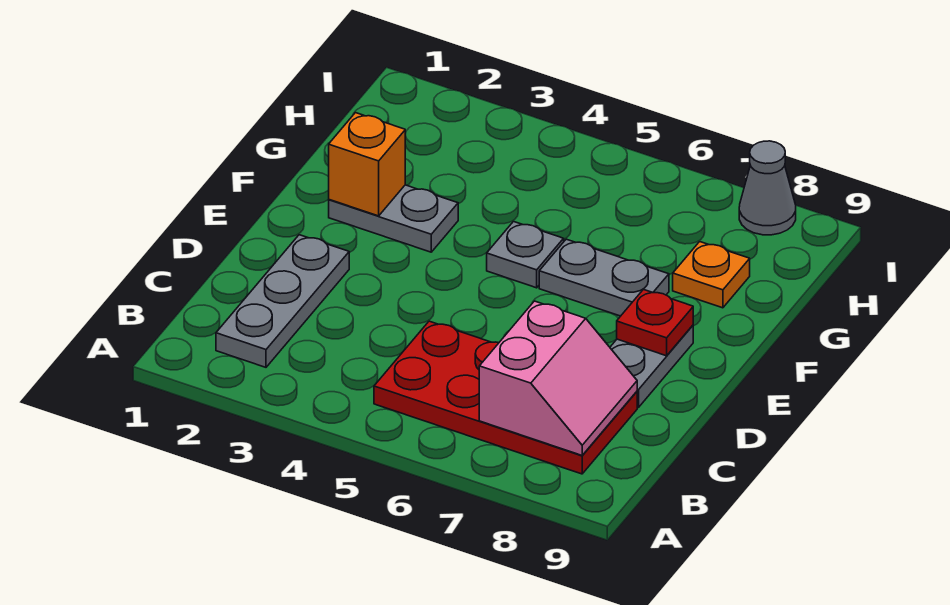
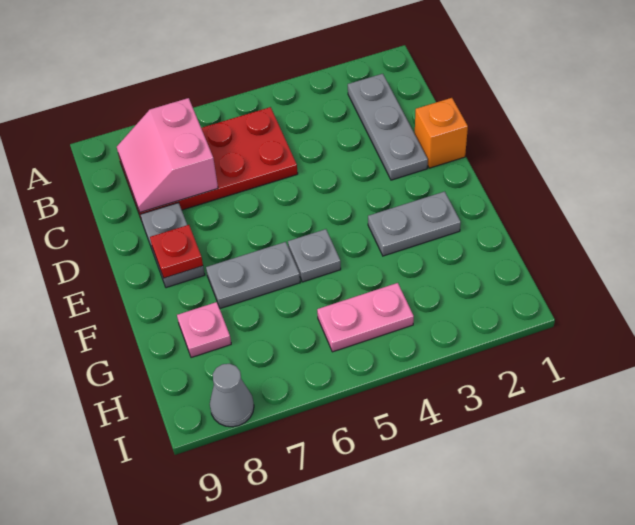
orange brick F2 level 2 -> orange brick D1 level 1
orange plate G8 level 1 -> pink plate G8 level 1
none -> pink plate H4:H5 level 1

